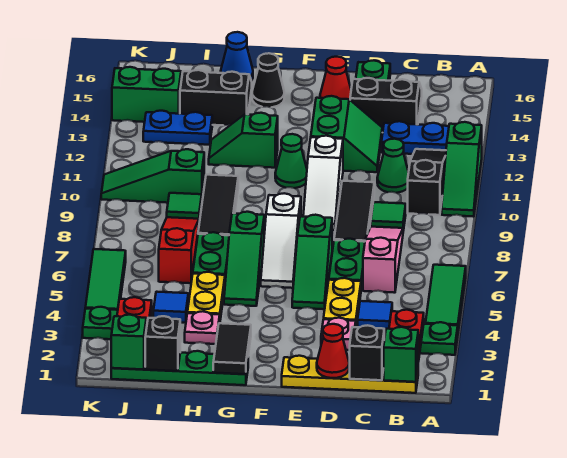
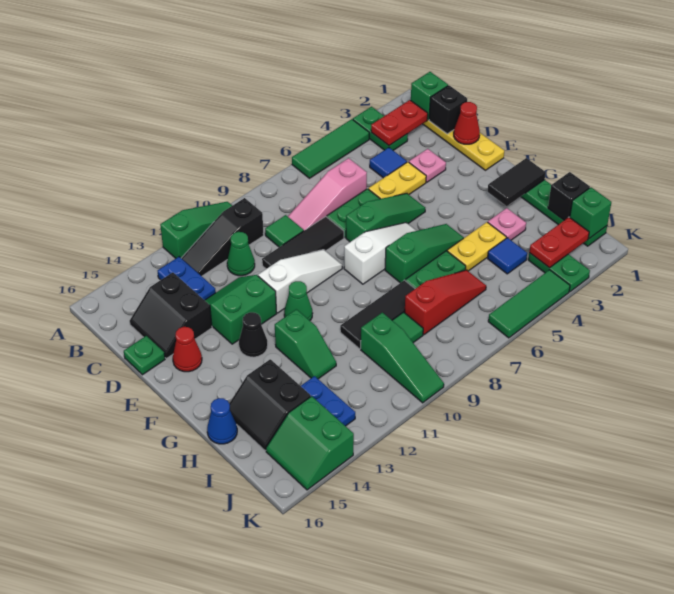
black cone G15 level 1 -> black cone F13 level 1
red slope I6:I8 level 1 top 6 -> red slope I6:I8 level 1 top 8

